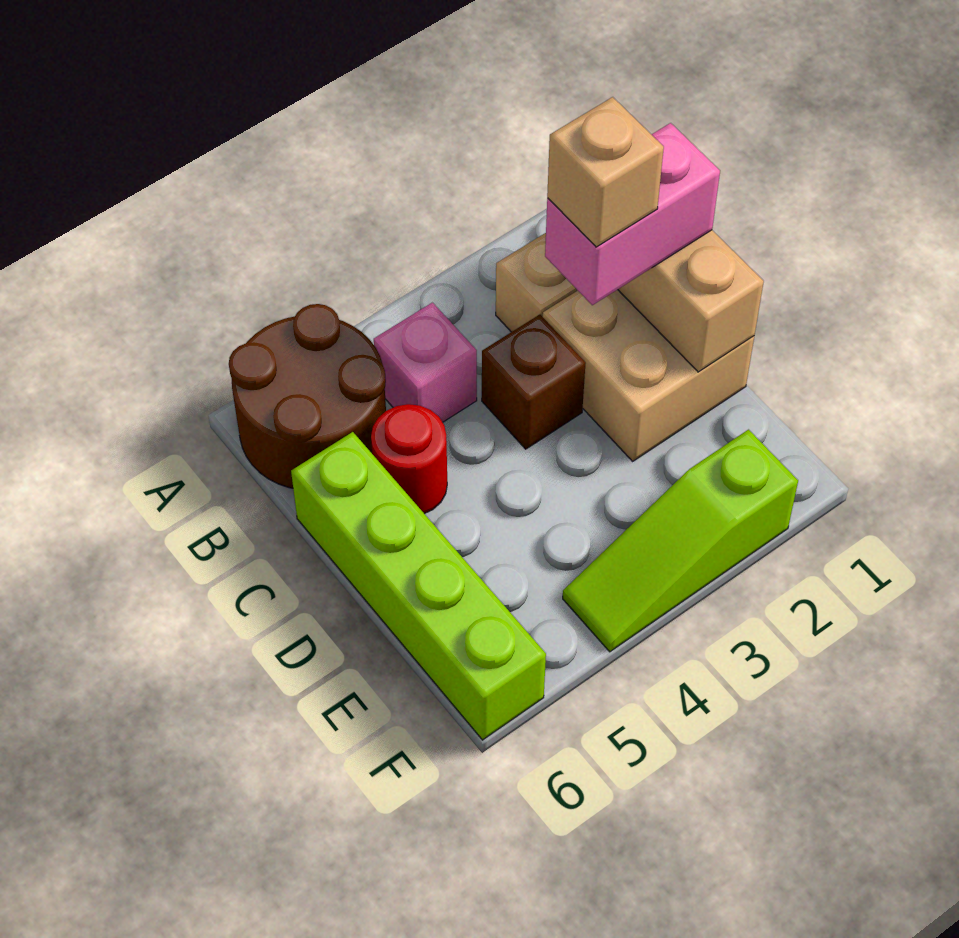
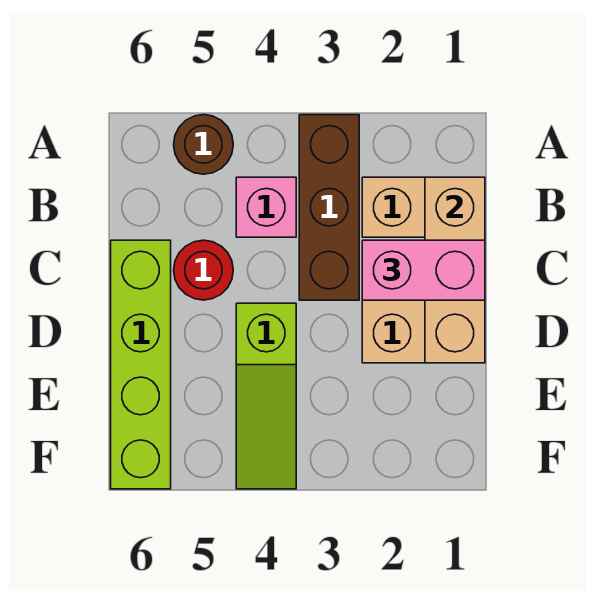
brown round brick A5:B6 level 1 -> brown round brick A5 level 1
tan brick C2 level 4 -> none
brown brick C3 level 1 -> brown brick A3:C3 level 1
lime slope F2:F4 level 1 top 2 -> lime slope D4:F4 level 1 top D

